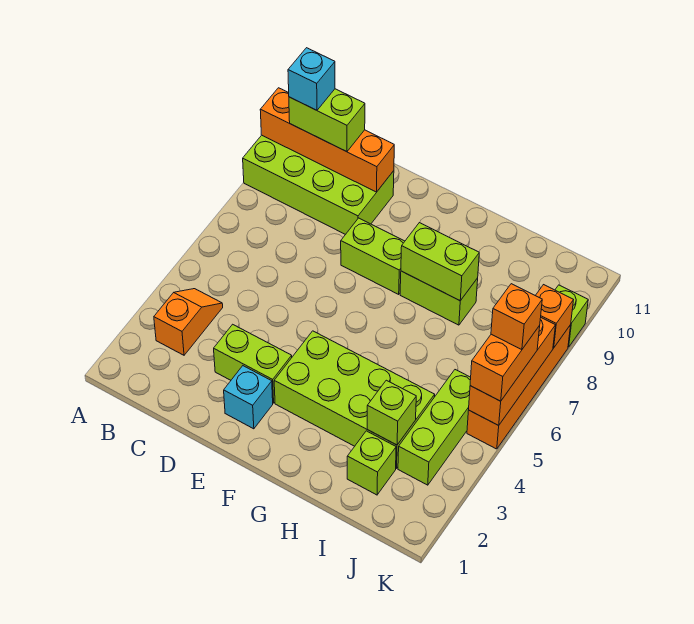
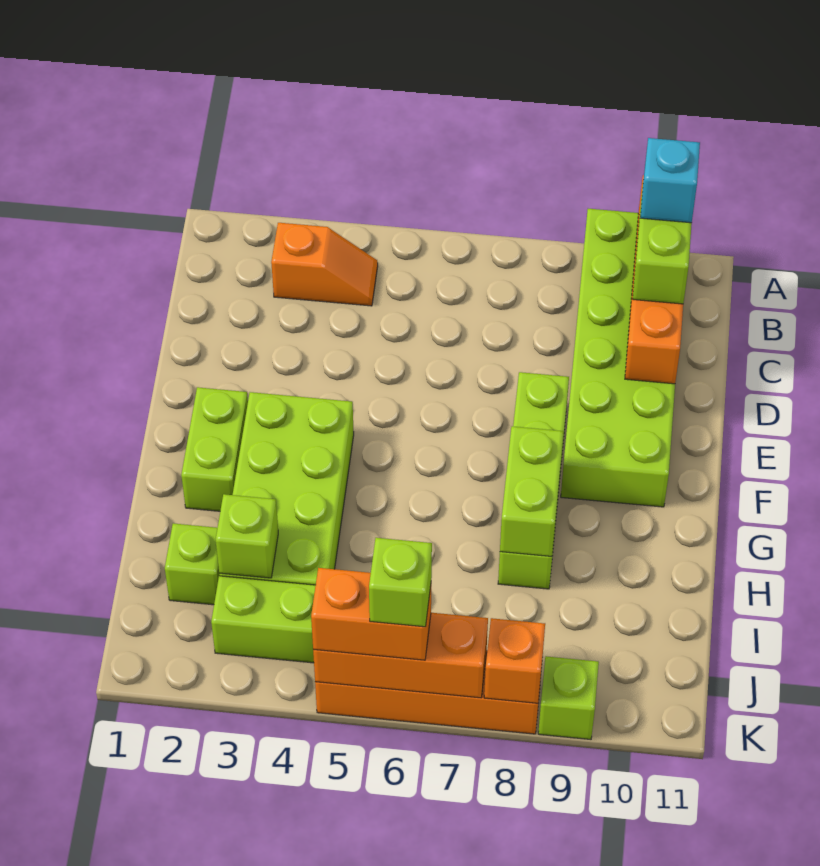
lime brick A9:D10 level 1 -> lime brick A9:F10 level 1
lime brick D3:E3 level 1 -> lime brick F2:G2 level 1
cyan brick E2 level 1 -> none
orange brick K6 level 4 -> lime brick K6 level 4

